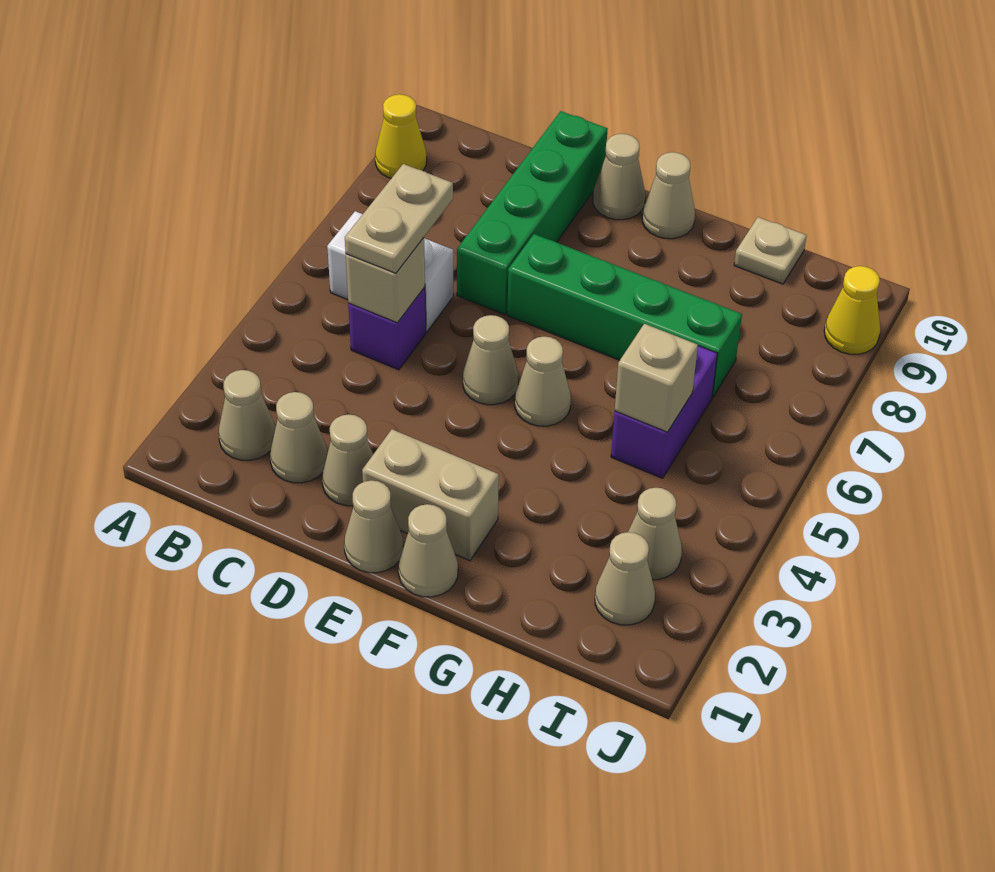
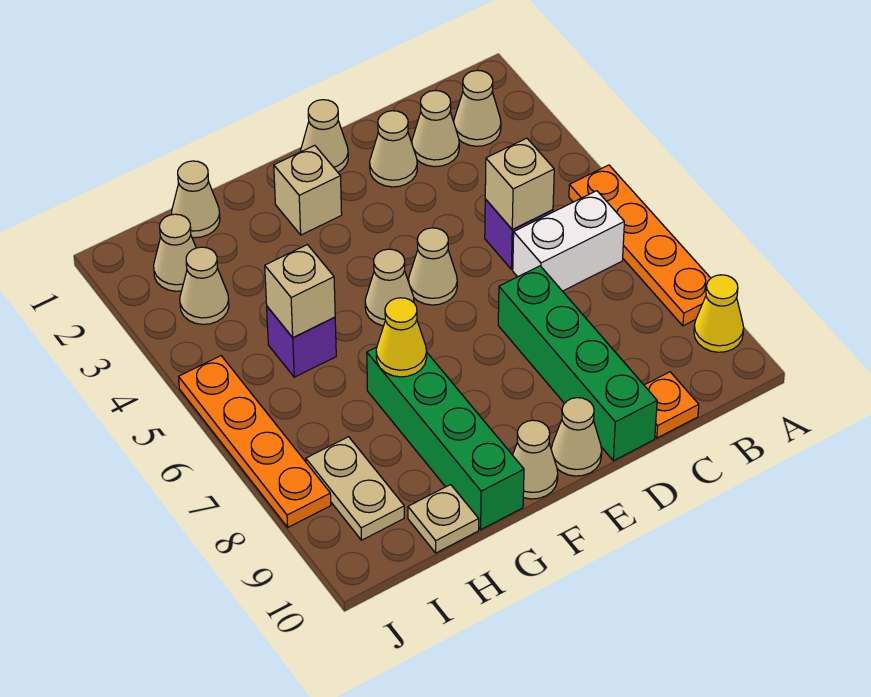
none -> orange plate A5:A8 level 1
tan plate C5:C6 level 3 -> tan plate I8:I9 level 1
none -> orange plate C10 level 1
tan brick E2:F2 level 1 -> tan brick F2 level 1
green brick E7:H7 level 1 -> green brick G7:G10 level 1
tan cone F1 level 1 -> tan cone H1 level 1
purple brick H5:H6 level 1 -> purple brick H5 level 1
none -> orange plate J5:J8 level 1
yellow cone J9 level 1 -> yellow cone G7 level 2

